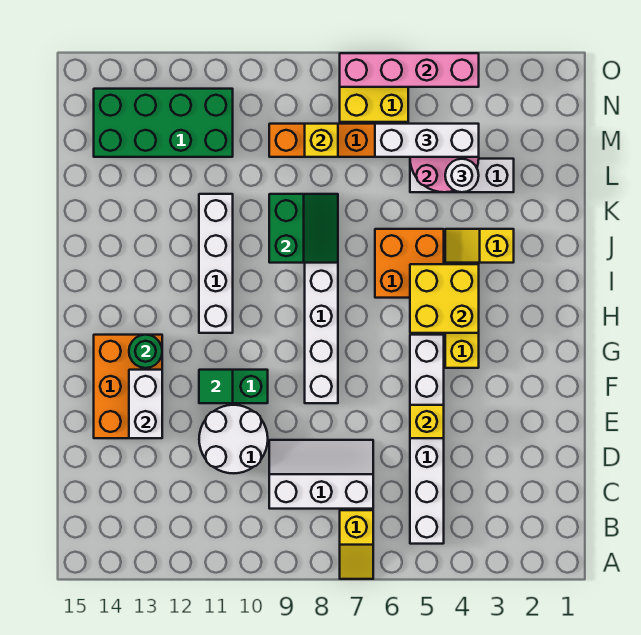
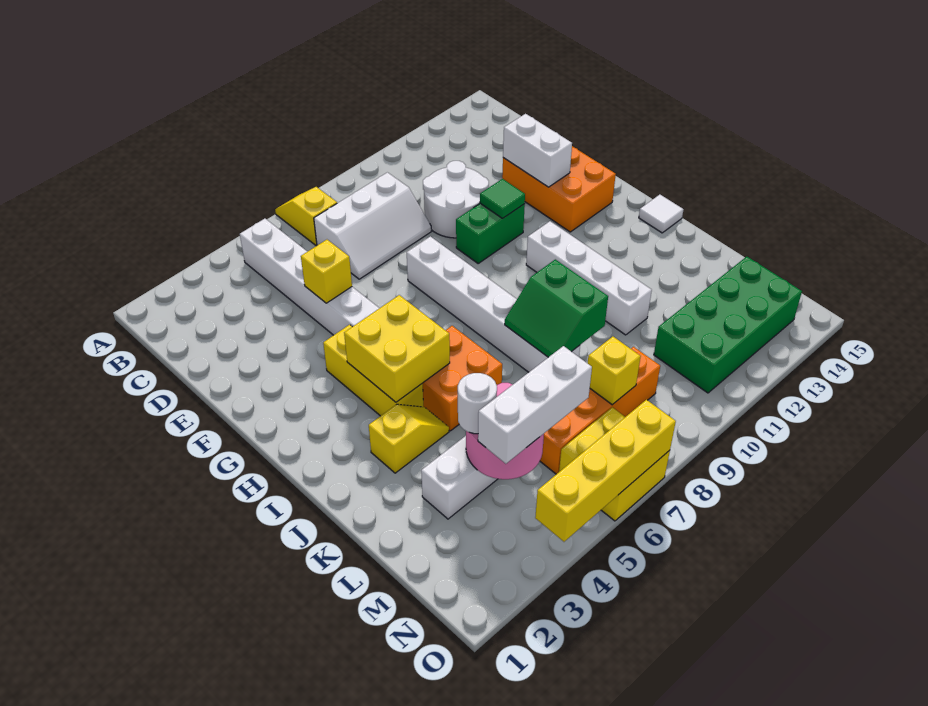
green round brick G13 level 2 -> none
none -> white tile I15 level 1
pink brick O4:O7 level 2 -> yellow brick O4:O7 level 2

